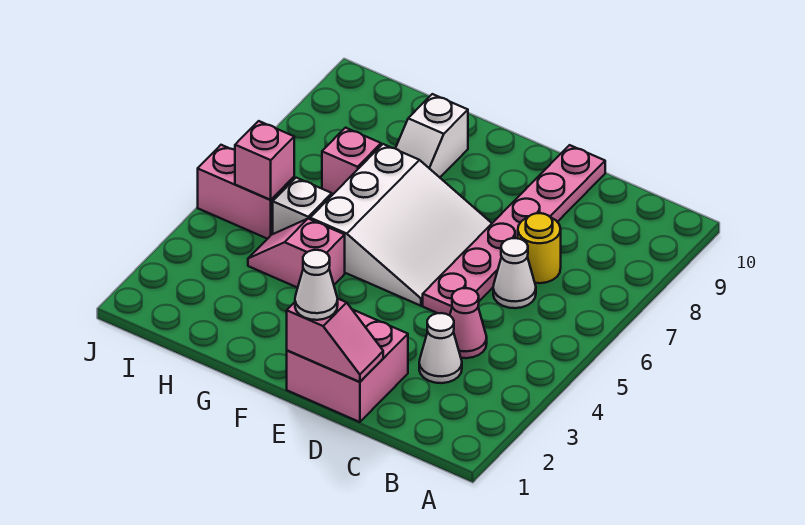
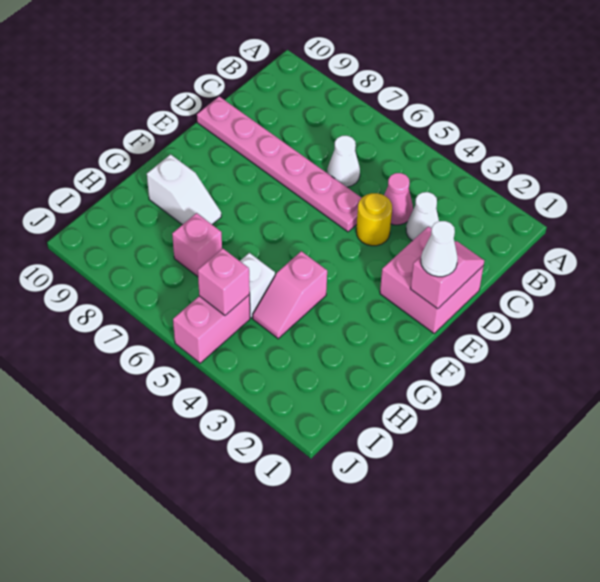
yellow round brick C7 level 1 -> yellow round brick D4 level 1
white slope E5:G7 level 1 top G -> none

